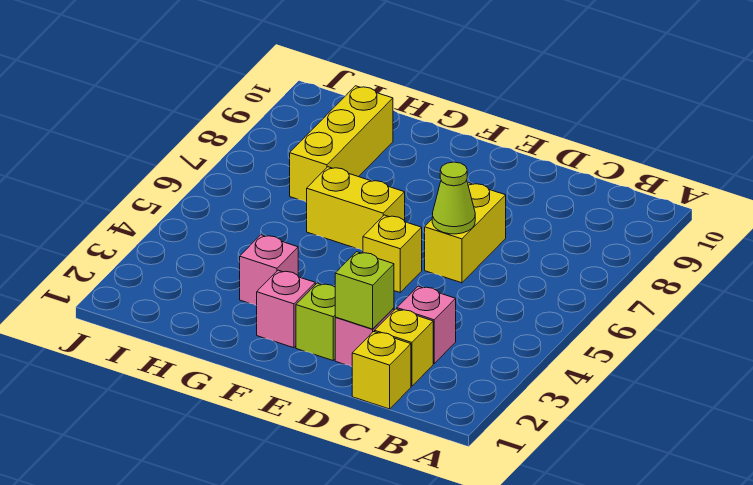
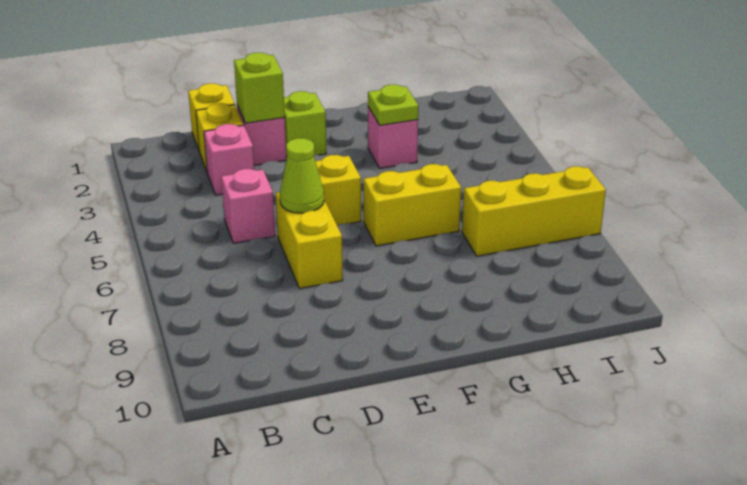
pink brick F2 level 1 -> pink brick C5 level 1
none -> lime plate G3 level 2
yellow brick H7:H9 level 1 -> yellow brick H7:J7 level 1

